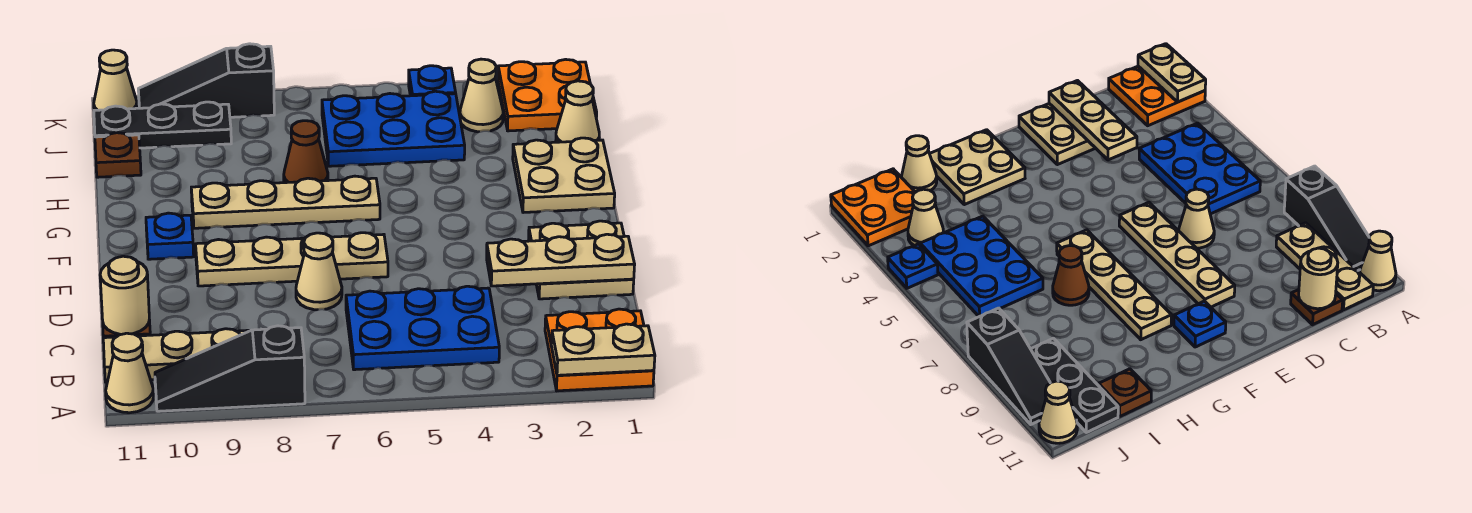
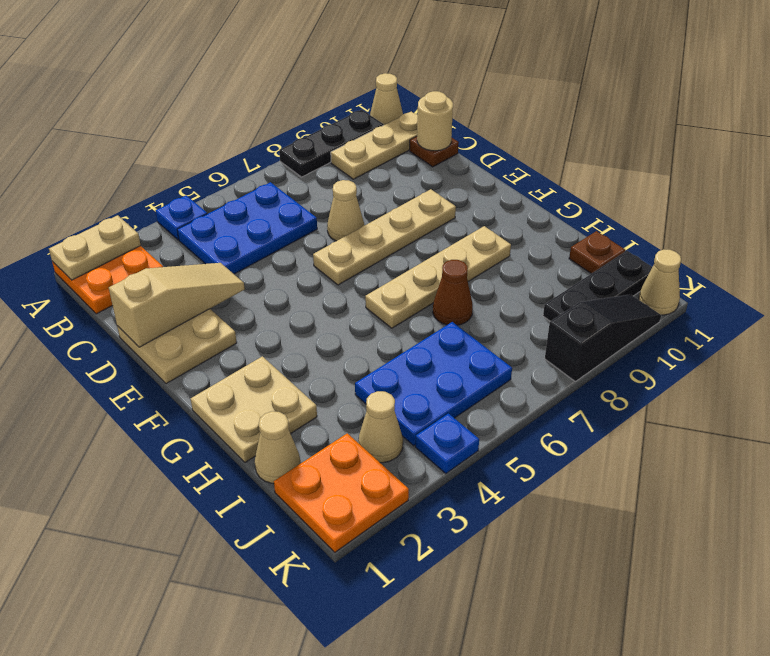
black slope A8:A10 level 1 top 8 -> black plate A8:A10 level 1
tan plate D1:D3 level 2 -> tan slope D1:D3 level 2 top 1
blue plate F10 level 1 -> blue plate A4 level 1

